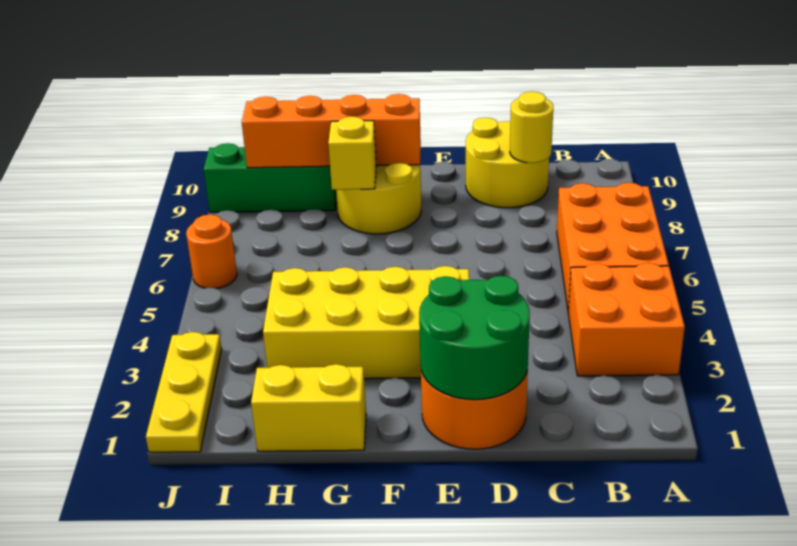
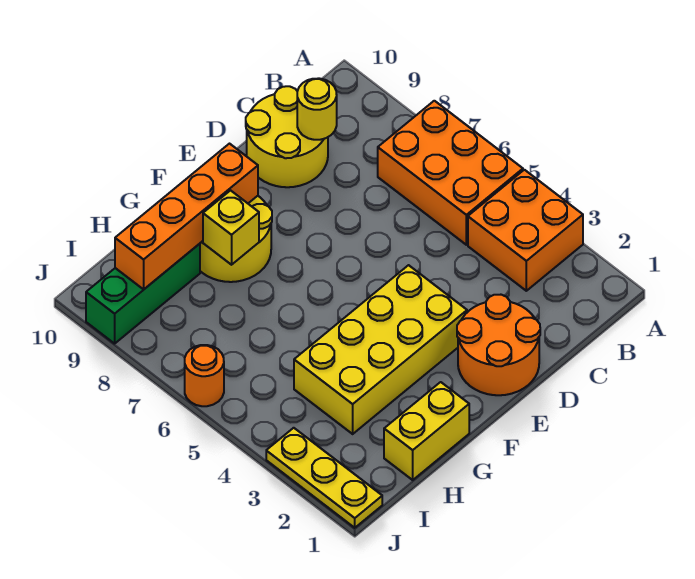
green round brick D1:E2 level 2 -> none

